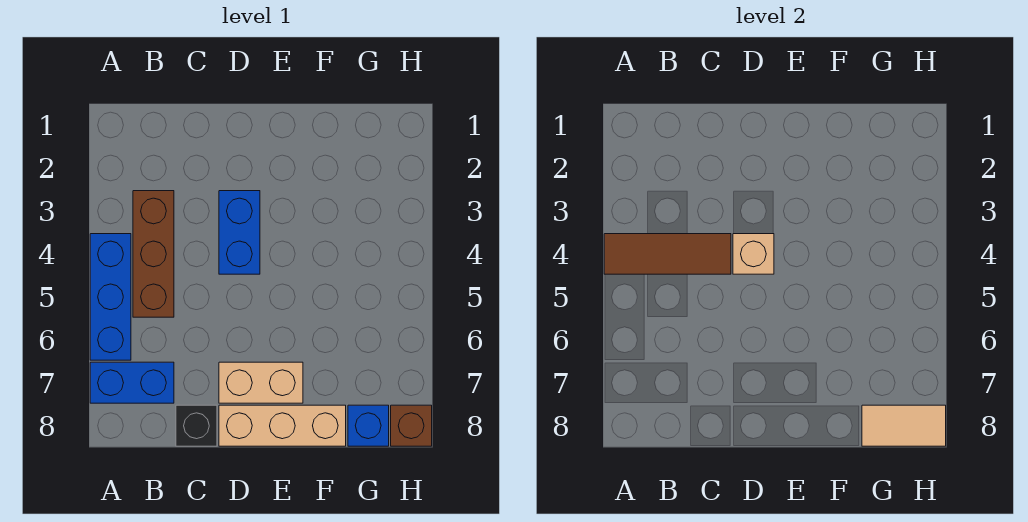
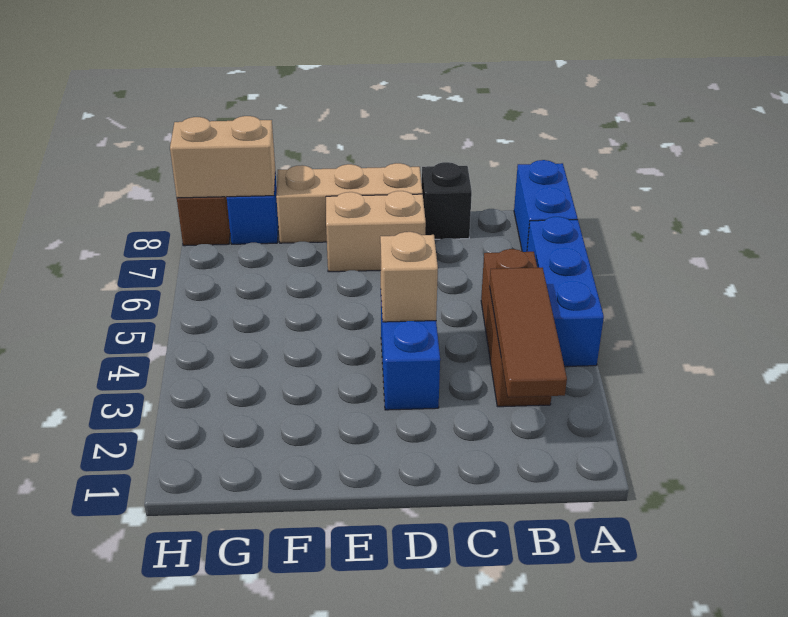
brown tile A4:C4 level 2 -> brown tile B2:B4 level 2
blue brick A7:B7 level 1 -> blue brick A7:A8 level 1
tan tile G8:H8 level 2 -> tan brick G8:H8 level 2

